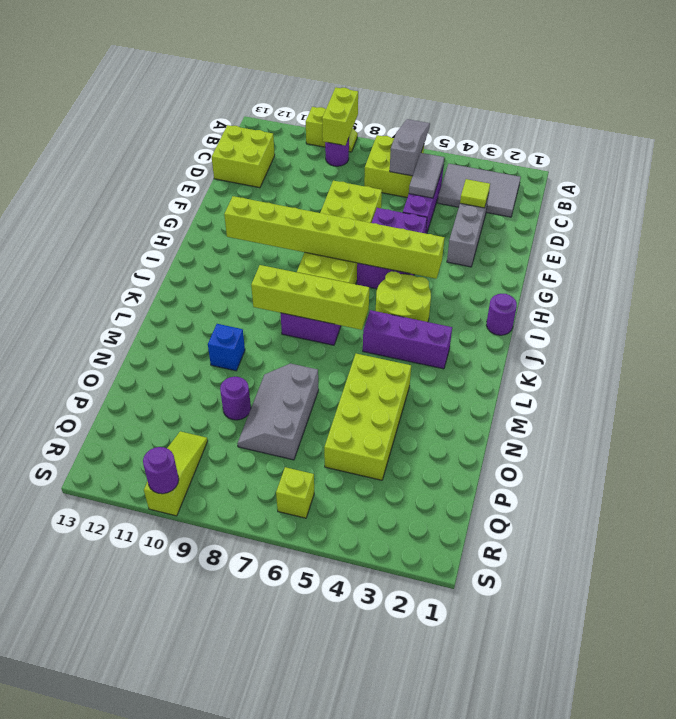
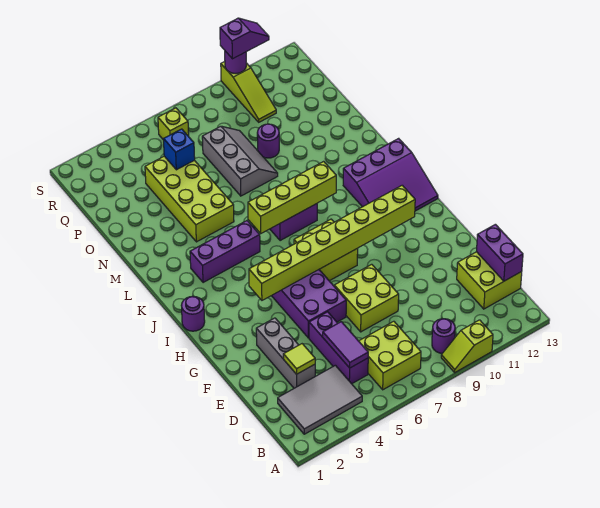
grey slope A6:C6 level 2 top C -> none
lime brick A9:B9 level 2 -> none
grey tile C5:D5 level 2 -> purple tile C5:D5 level 2
none -> purple brick C13:D13 level 2
lime round brick I4:J5 level 1 -> none
none -> purple slope I11:K13 level 1 top K
blue brick M10 level 1 -> blue brick P5 level 2
none -> purple slope S10:S11 level 3 top 10

